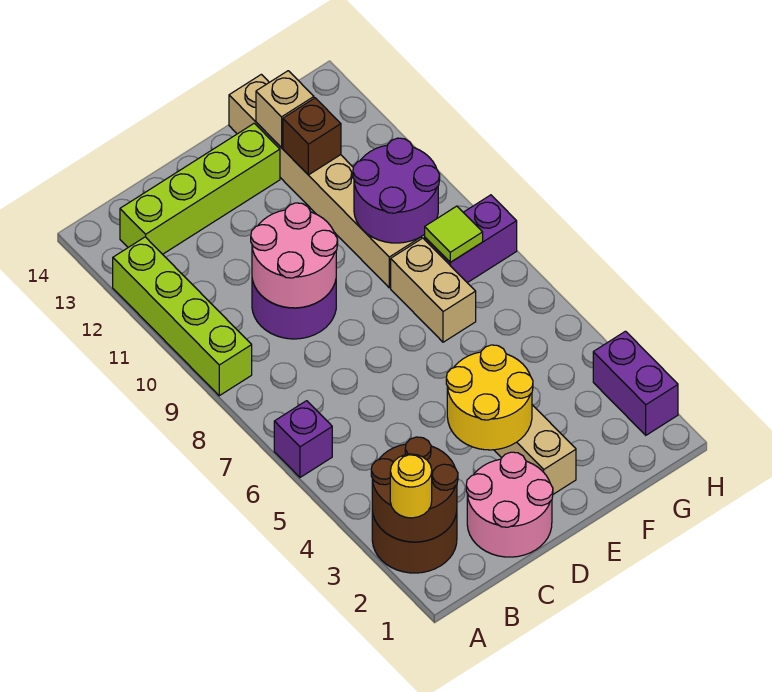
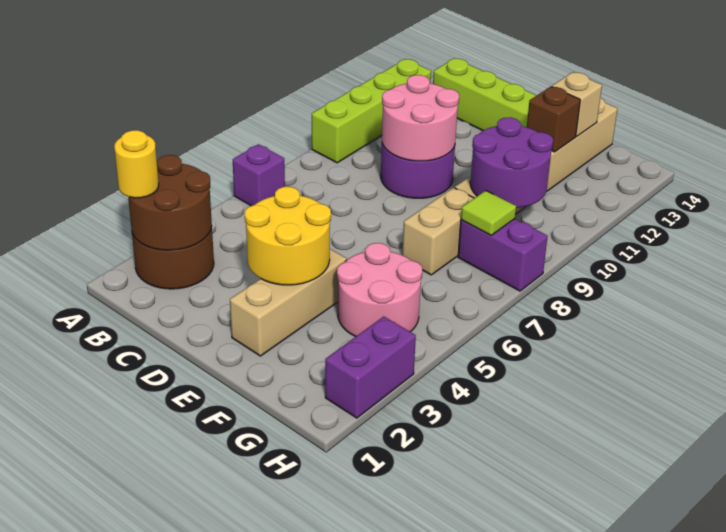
pink round brick C1:D2 level 1 -> pink round brick F4:G5 level 1

